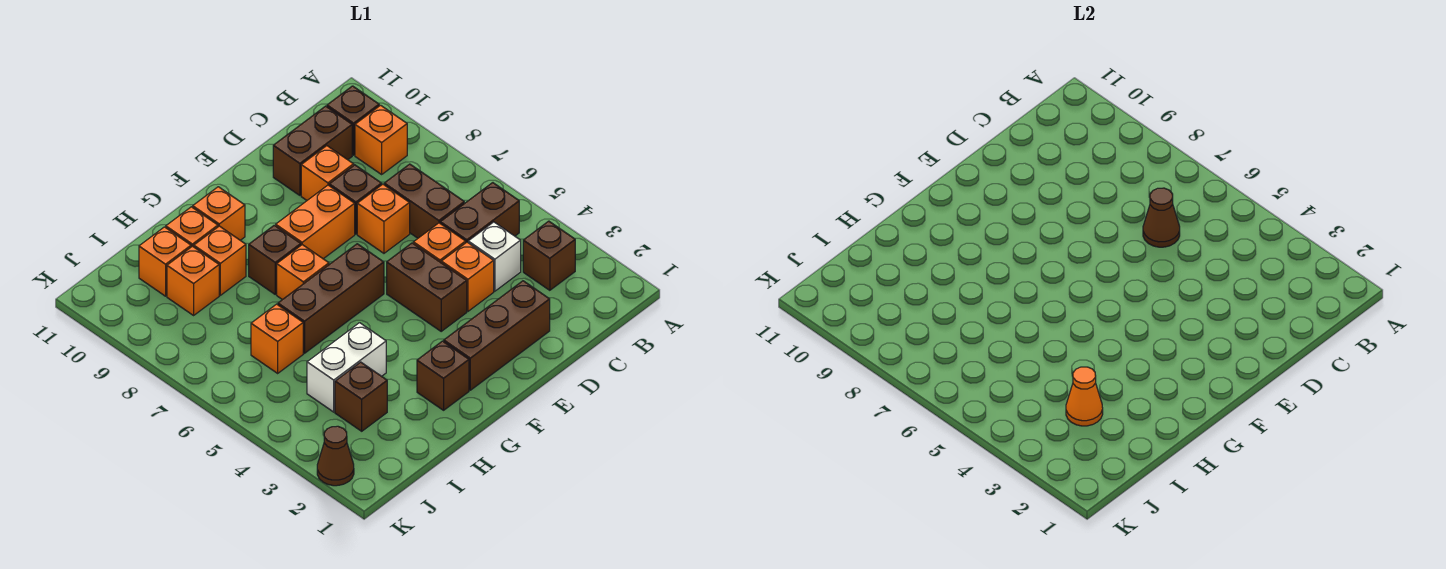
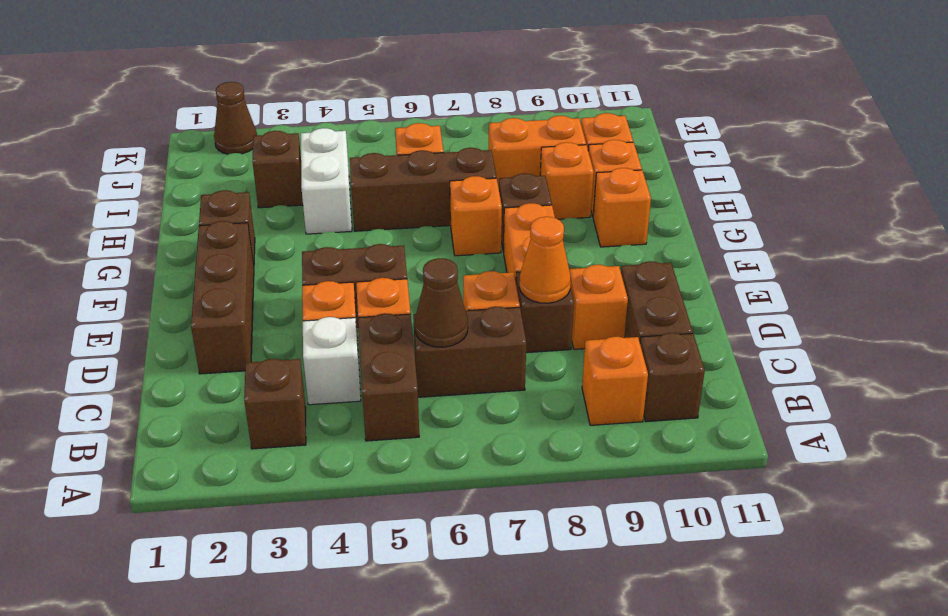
brown brick F6:H6 level 1 -> brown brick H5:H7 level 1
orange cone I3 level 2 -> orange cone D8 level 2
orange brick I9 level 1 -> orange brick I8:I9 level 1

